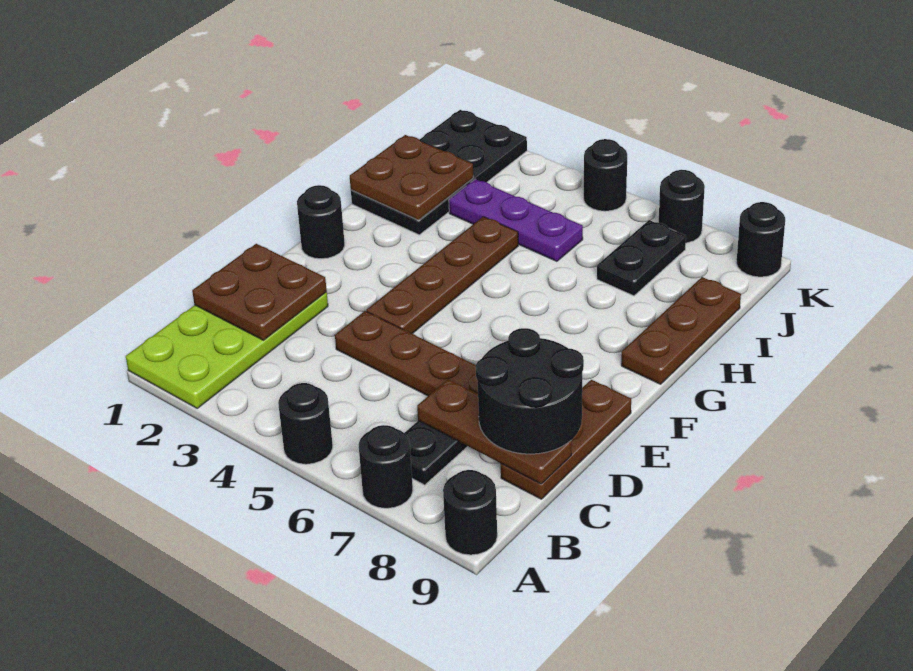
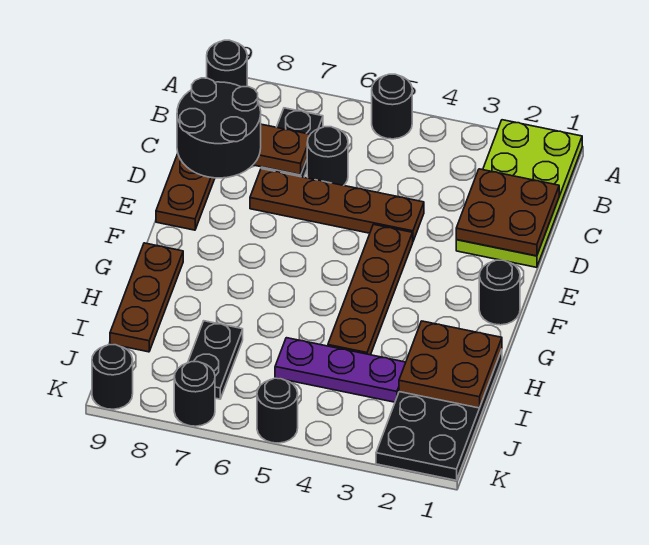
black round brick A7 level 1 -> black round brick C6 level 1

